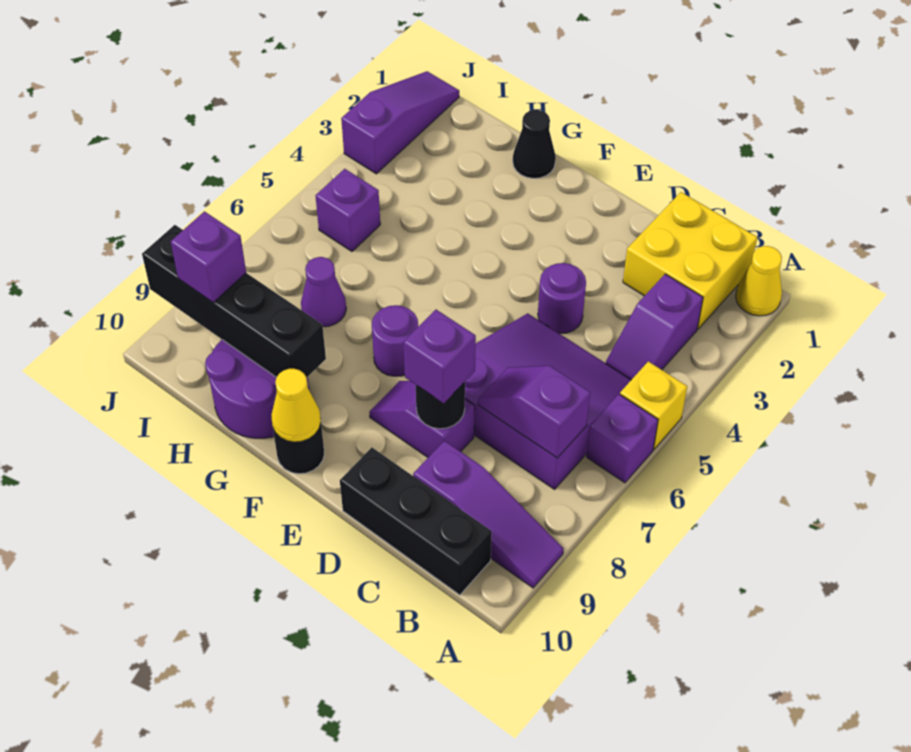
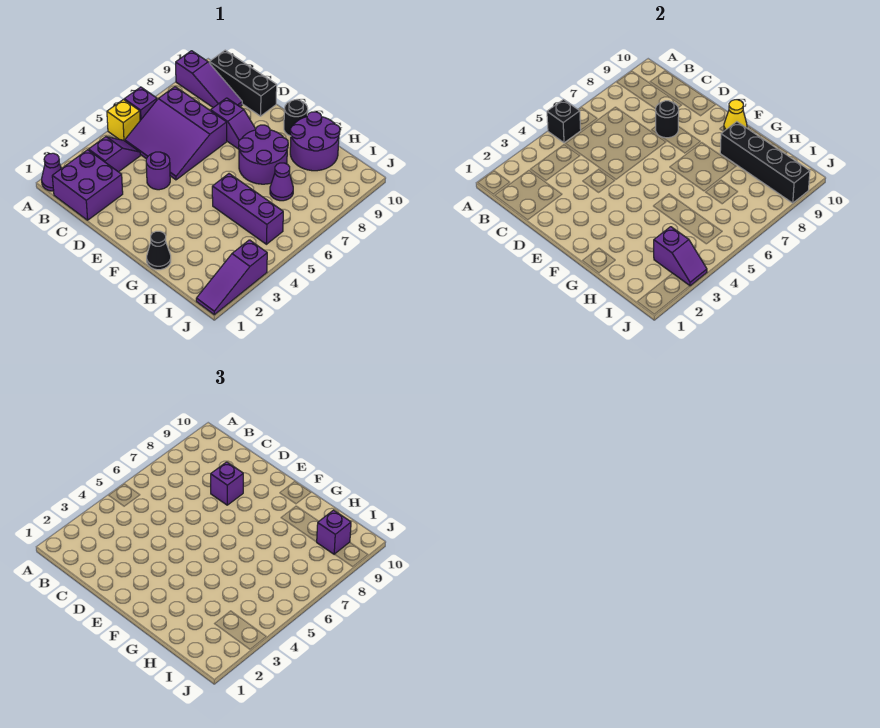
yellow cone A1 level 1 -> purple cone A1 level 1
none -> black brick A5 level 2
purple slope A9:C9 level 1 top C -> purple slope A9:C9 level 1 top A
yellow brick B1:C2 level 1 -> purple brick B1:C2 level 1
purple slope B7:C7 level 2 top B -> purple slope I3:J3 level 2 top I
purple round brick F7 level 1 -> purple round brick F7:G8 level 1
purple brick I5 level 1 -> purple brick G5:I5 level 1

